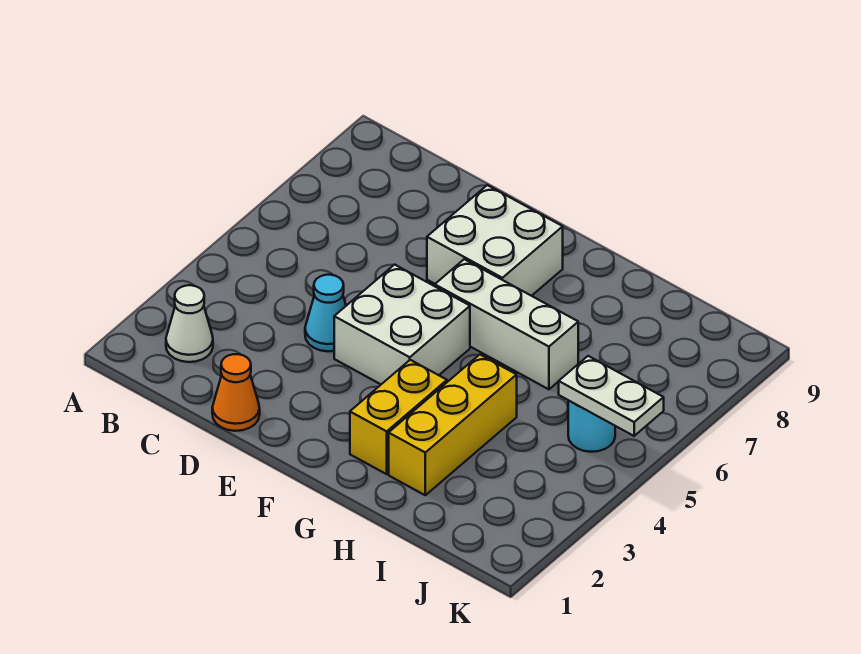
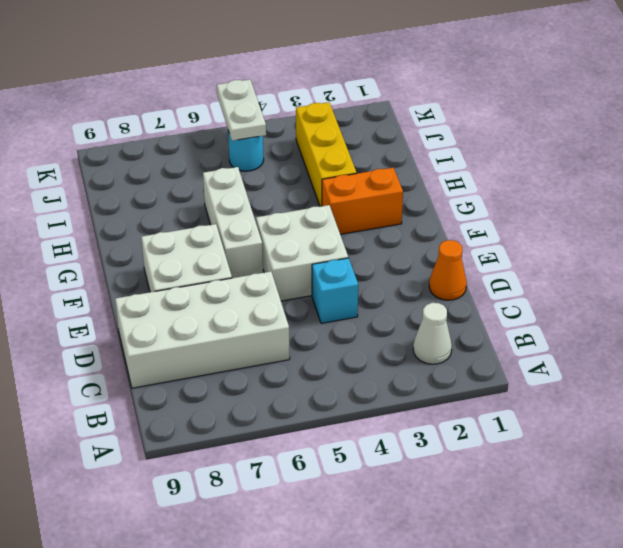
none -> white brick C6:D9 level 1
cyan cone D4 level 1 -> cyan brick D4 level 1
yellow brick G2:G3 level 1 -> orange brick G2:G3 level 1
yellow brick H2:H4 level 1 -> yellow brick H3:J3 level 1

